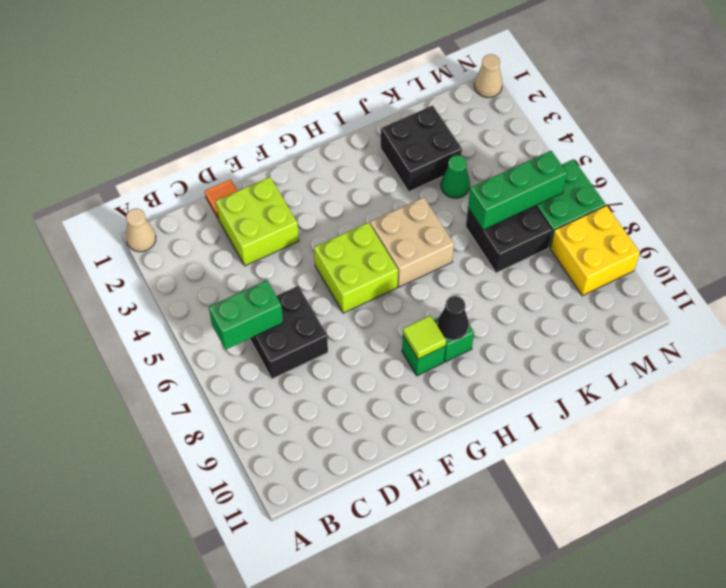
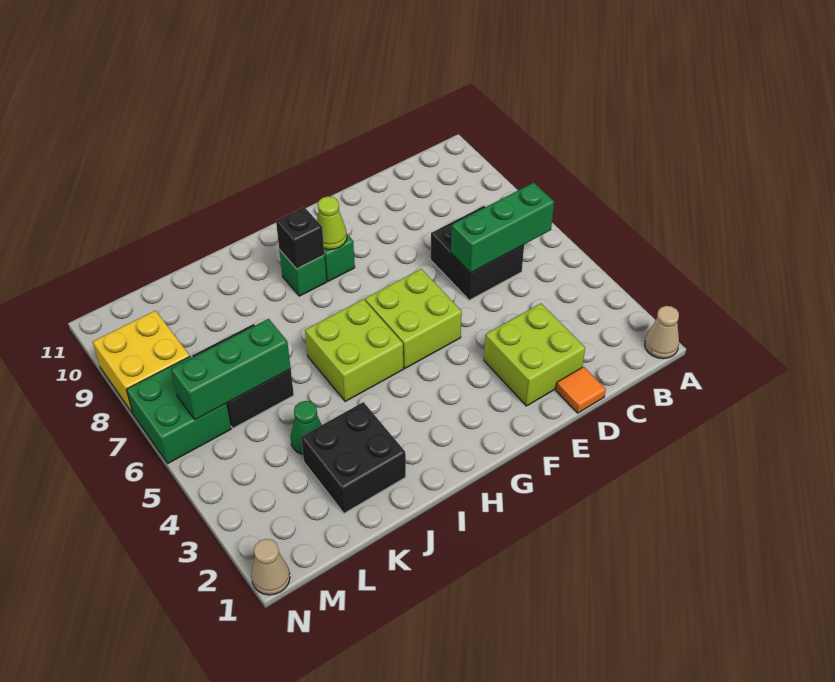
green brick B6:C6 level 2 -> green brick B6:D6 level 2
lime tile G9 level 2 -> lime cone G9 level 2
tan brick H5:I6 level 1 -> lime brick H5:I6 level 1
black cone H9 level 2 -> black brick H9 level 2

